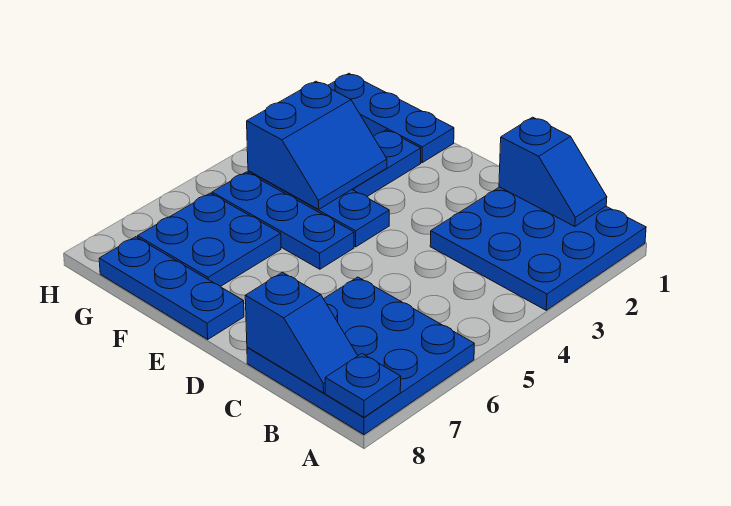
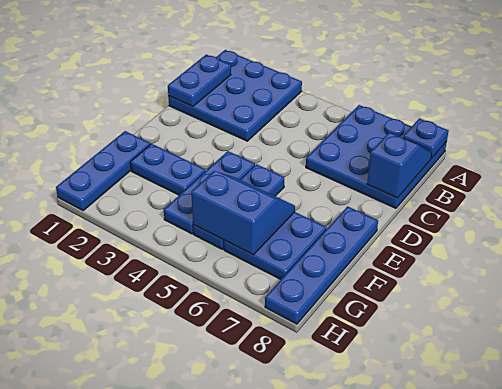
blue slope B1:C1 level 2 top C -> blue plate B1:C1 level 2
blue plate E8:G8 level 1 -> blue plate E8:H8 level 1
blue slope F3:G4 level 2 top G -> blue slope F5:G6 level 2 top G

